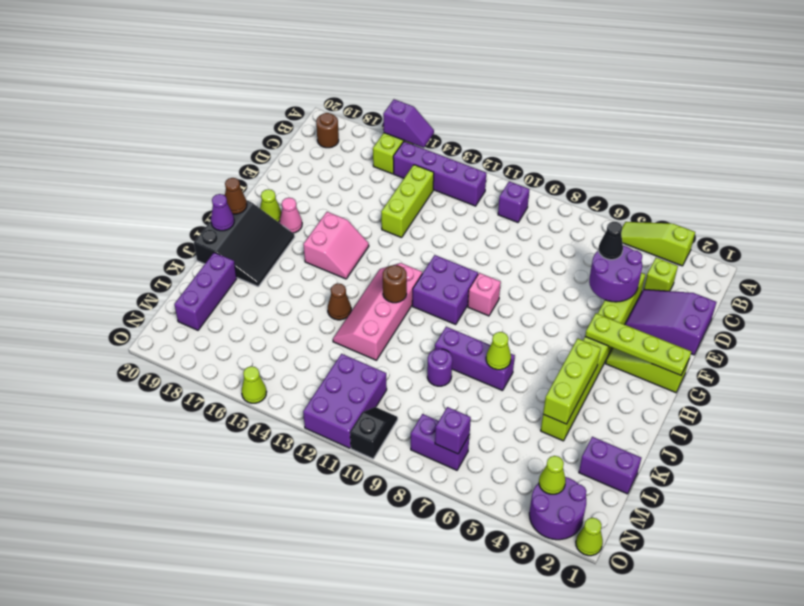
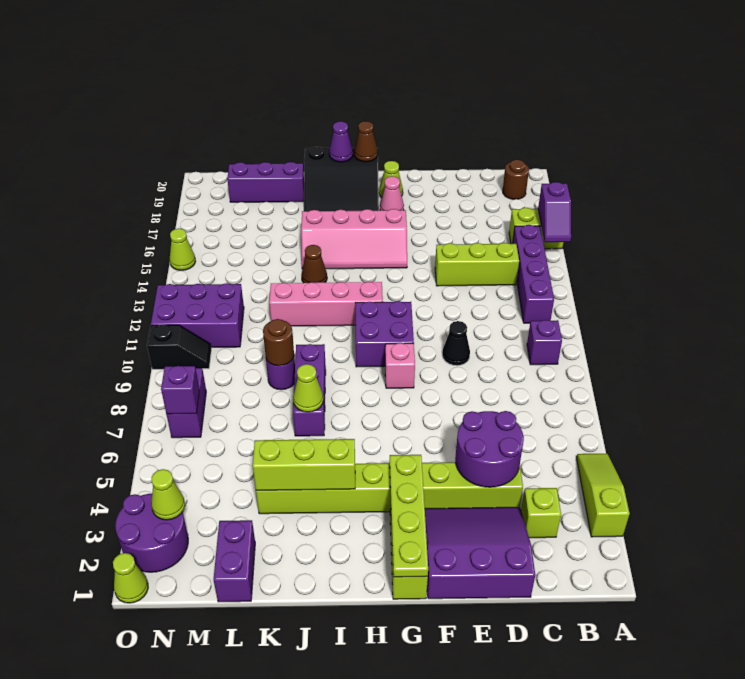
purple slope D1:E3 level 1 top 1 -> purple slope D1:F3 level 1 top 1
black cone D5 level 3 -> black cone E10 level 1
pink slope G15:H16 level 1 top 16 -> pink slope G15:J16 level 1 top 16
brown round brick I12 level 2 -> brown round brick K9 level 2

